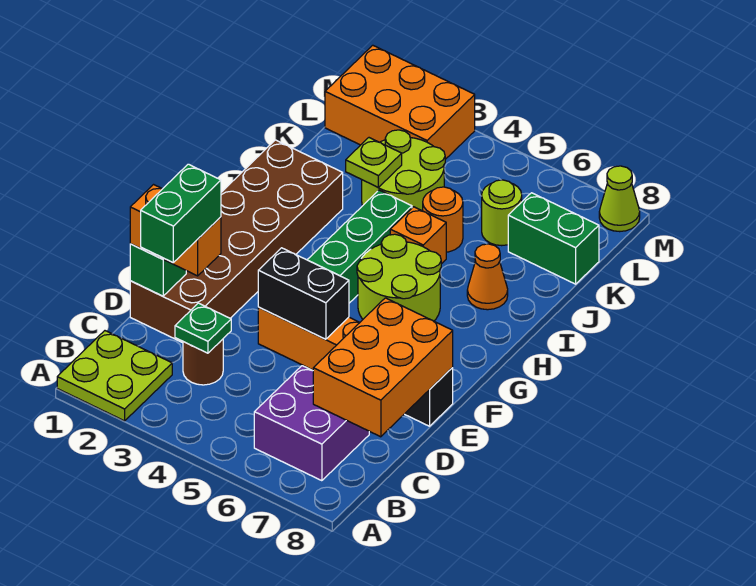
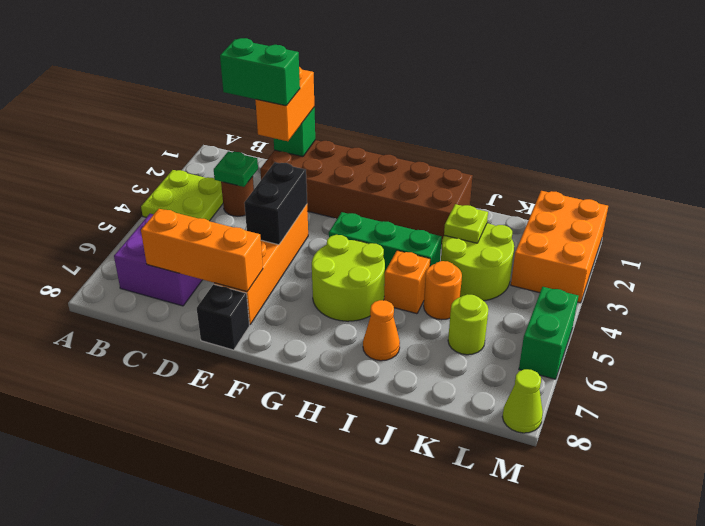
lime plate A1:B2 level 1 -> lime plate A3:B4 level 1
orange brick C7:E8 level 2 -> orange brick C7:E7 level 2
green brick K7:K8 level 1 -> green brick M5:M6 level 1

